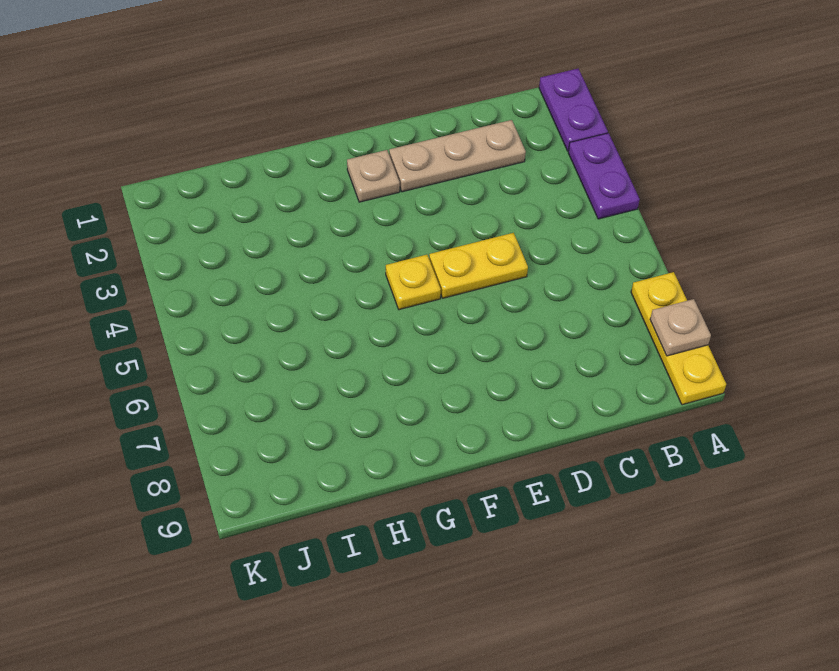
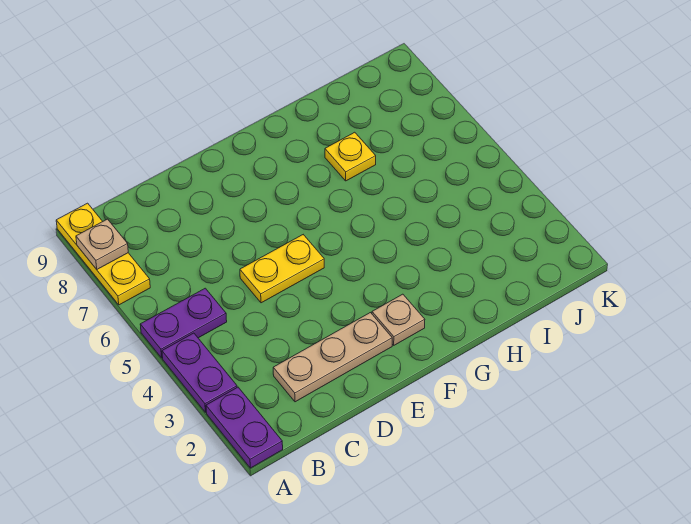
none -> purple plate A5:B5 level 1
yellow plate F5 level 1 -> yellow plate H7 level 1

